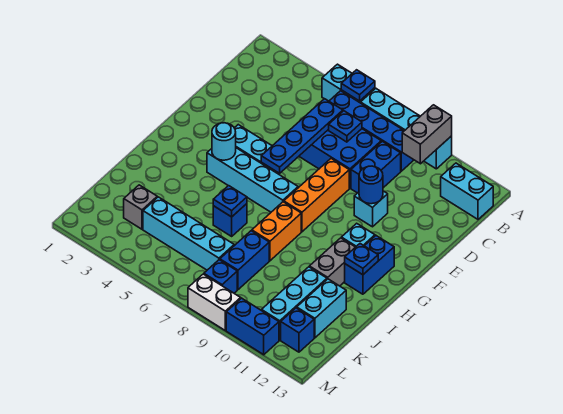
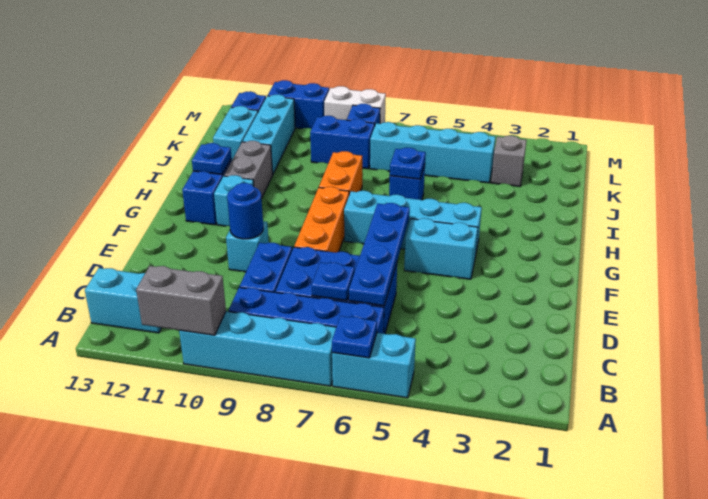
grey brick A10:B10 level 2 -> grey brick A10:A11 level 2
cyan round brick G4 level 2 -> none
blue brick J8:K8 level 1 -> blue brick K8:K9 level 1

